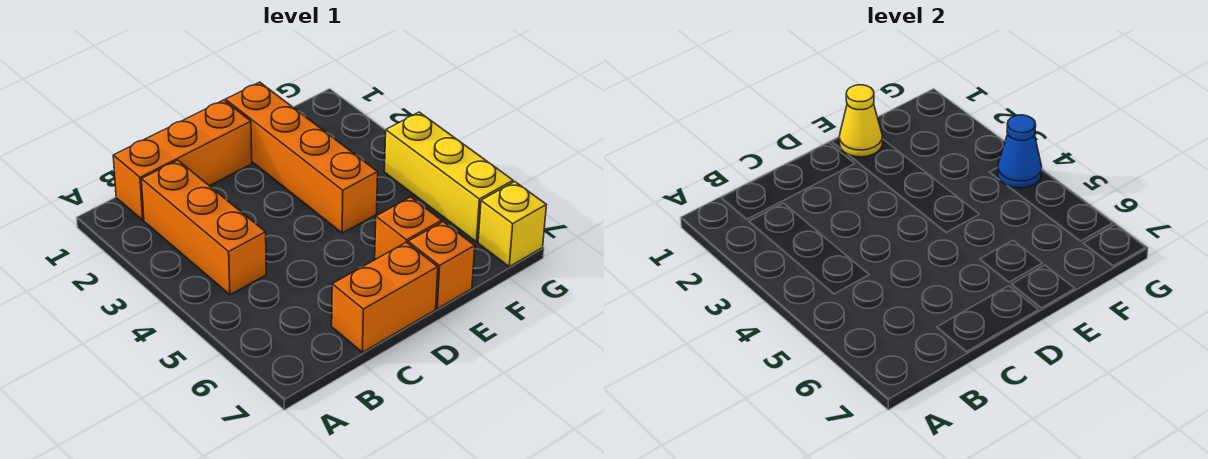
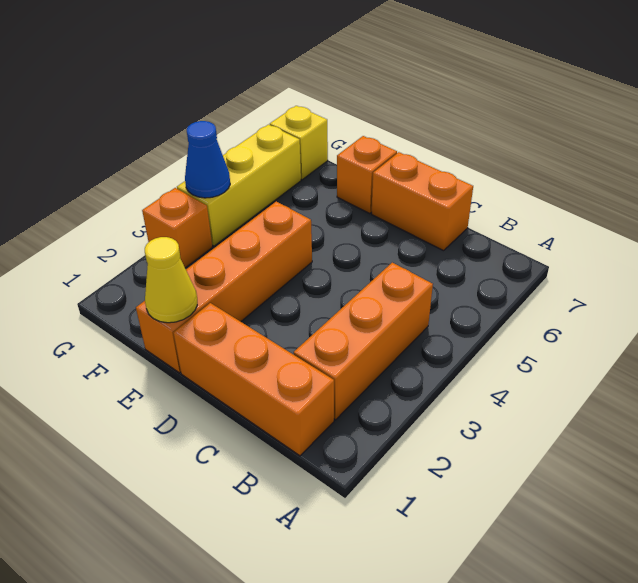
orange brick E6 level 1 -> orange brick G3 level 1

